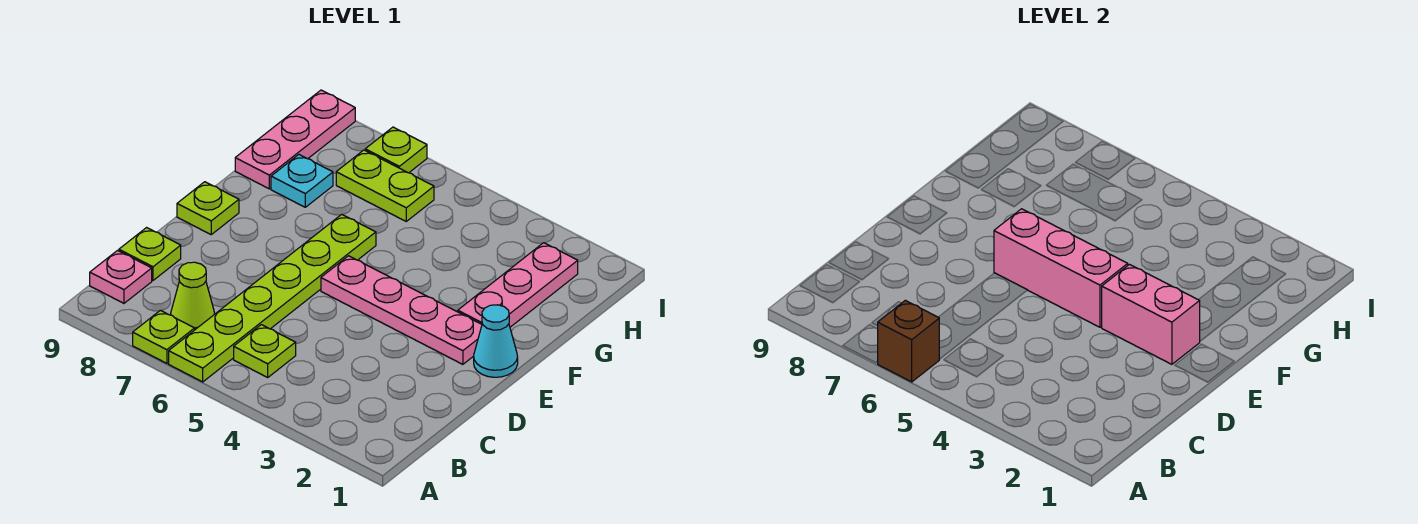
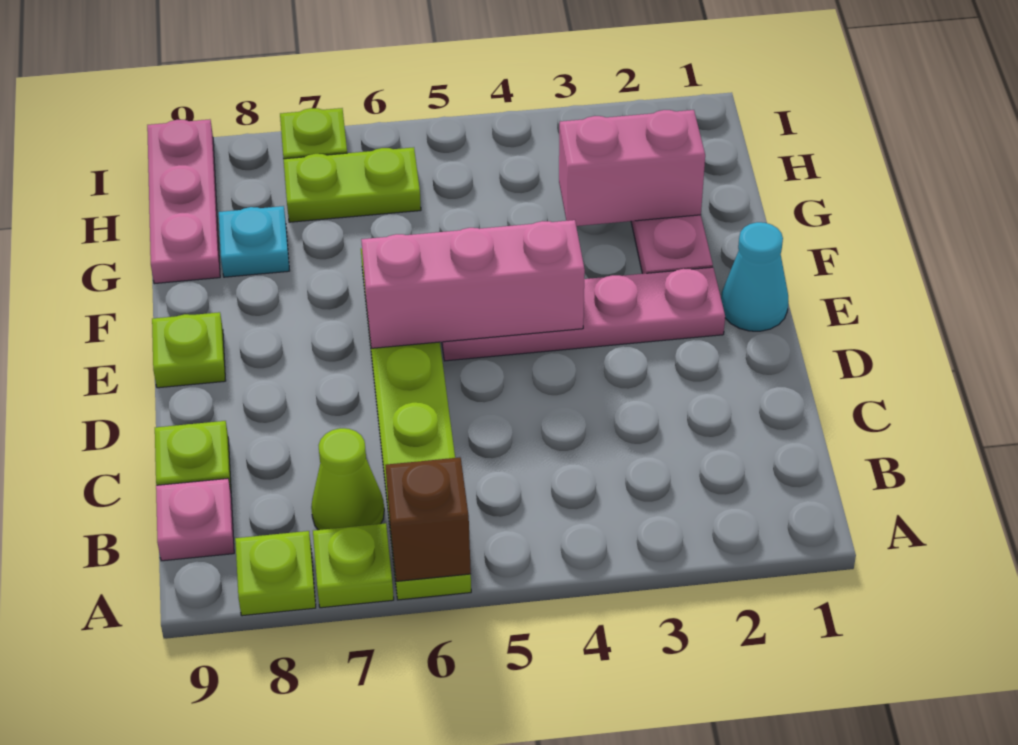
lime plate B5 level 1 -> lime plate A8 level 1
pink brick E2:E3 level 2 -> pink brick G2:G3 level 2

